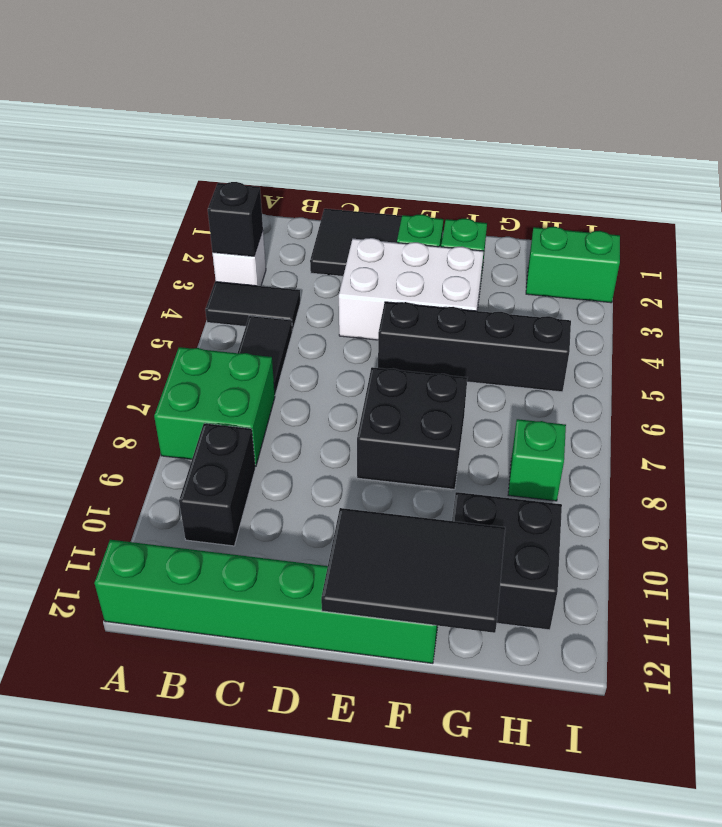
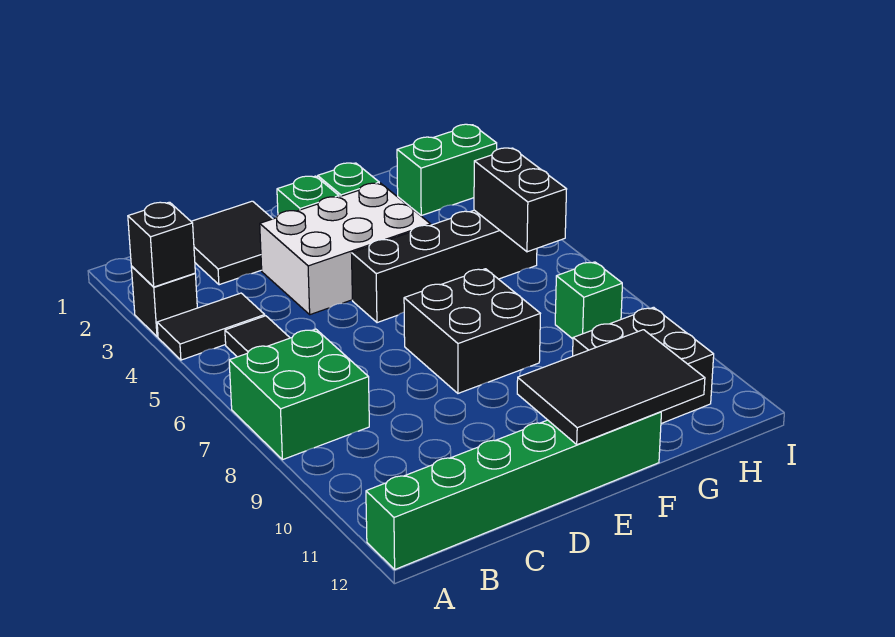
white brick A3 level 1 -> black brick A3 level 1
black brick B9:B10 level 1 -> black brick H5:H6 level 2

